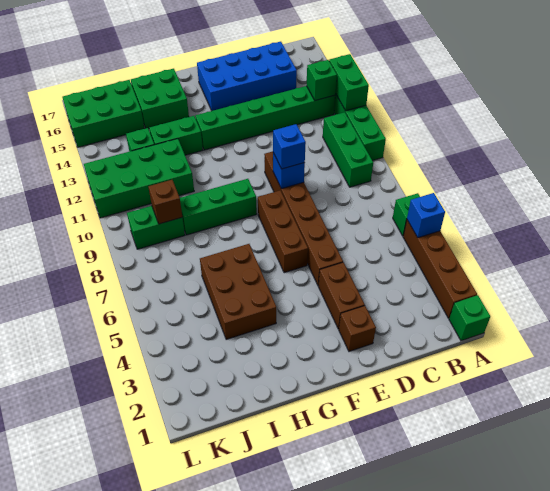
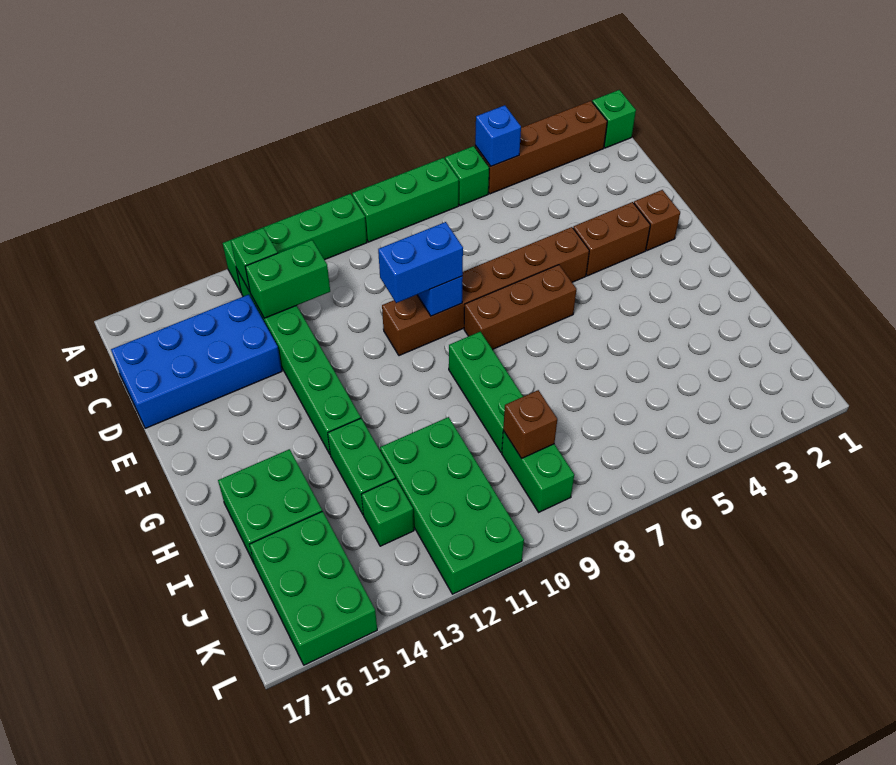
green brick A12:A13 level 2 -> green brick C12:C13 level 2
green brick B9:B11 level 1 -> green brick A7:A9 level 1
blue brick C15:F16 level 1 -> blue brick C14:D17 level 1
blue brick E9 level 3 -> blue brick E9:E10 level 3
brown brick H4:I6 level 1 -> none

